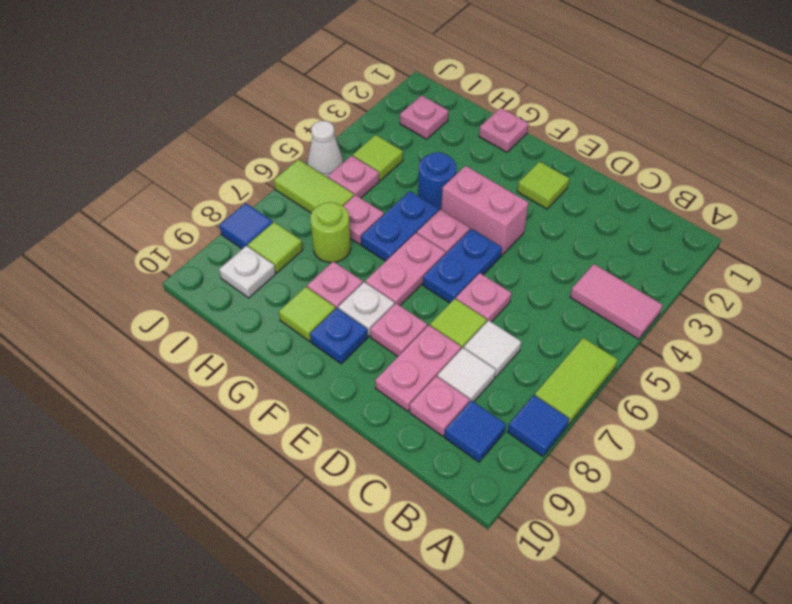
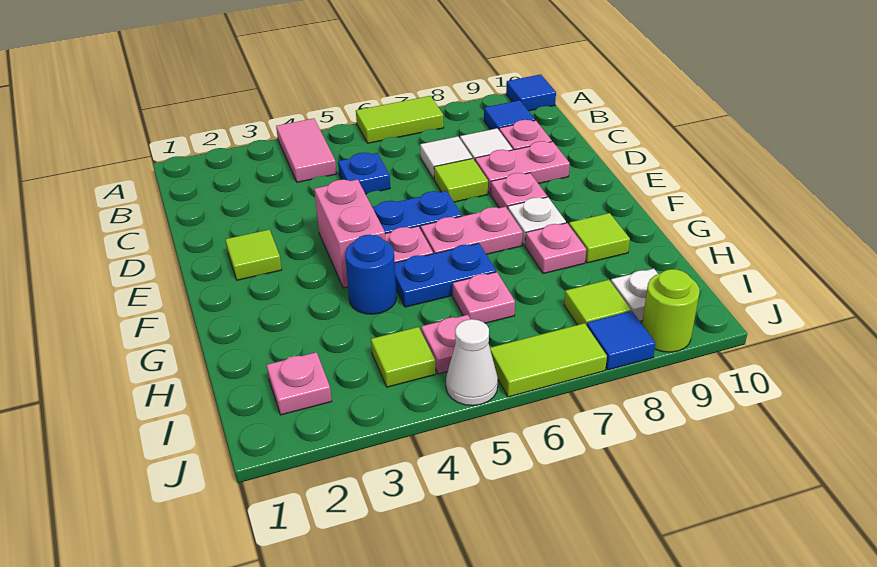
blue tile A8 level 1 -> blue tile A10 level 1
pink plate D6 level 1 -> none
blue plate F9 level 1 -> blue plate C5 level 1
pink plate G1 level 1 -> none
lime round brick H7 level 1 -> lime round brick J9 level 1
lime tile I6:J6 level 1 -> lime tile J6:J7 level 1

